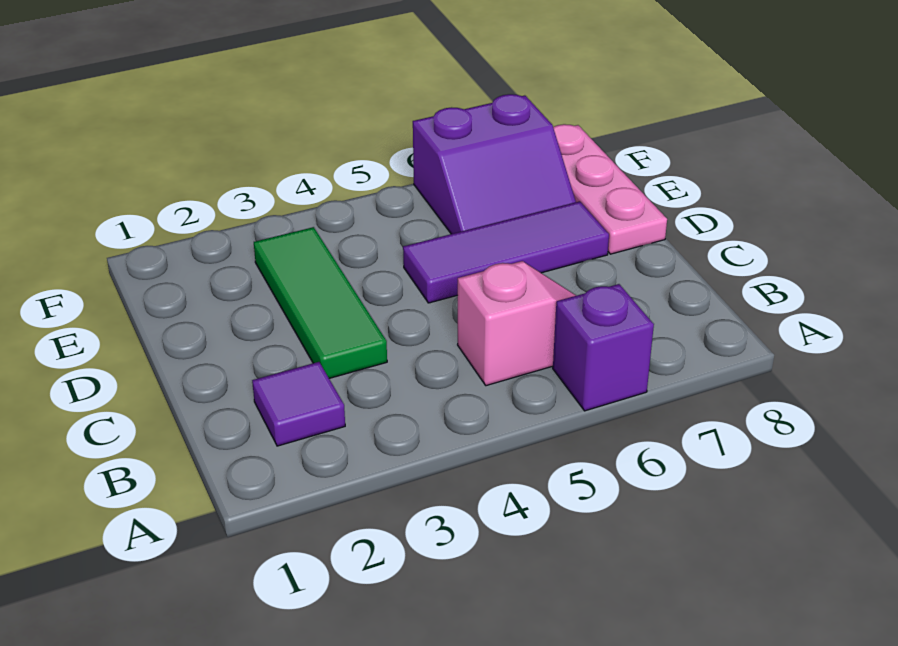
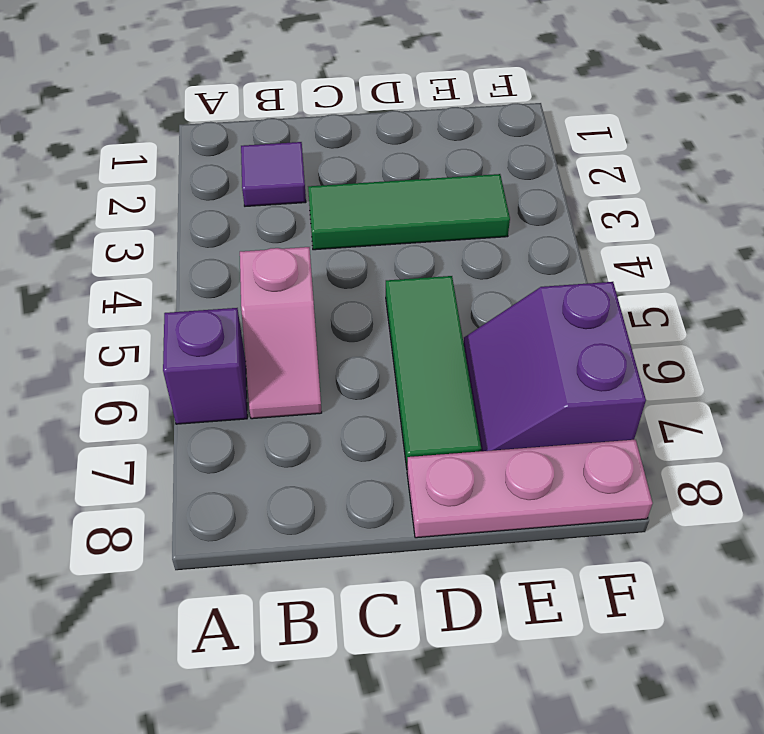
purple tile D5:D7 level 1 -> green tile D5:D7 level 1

